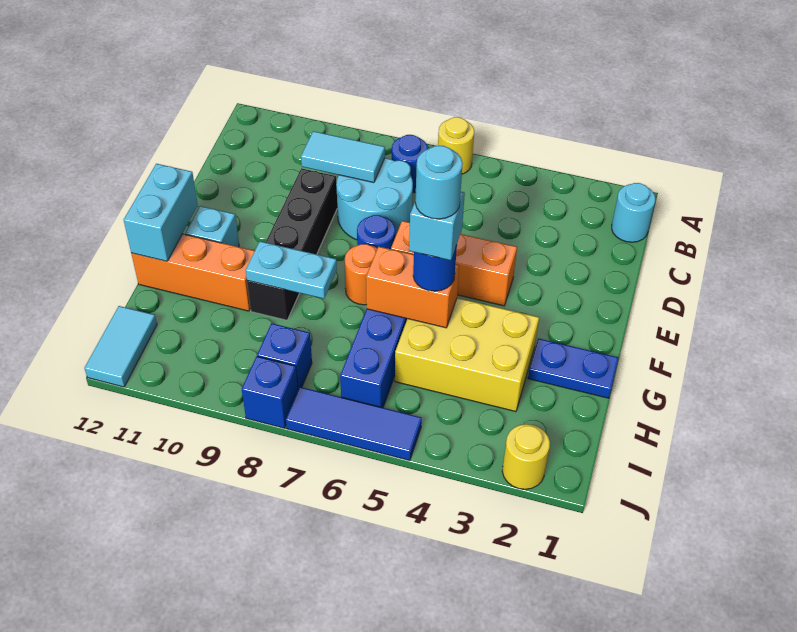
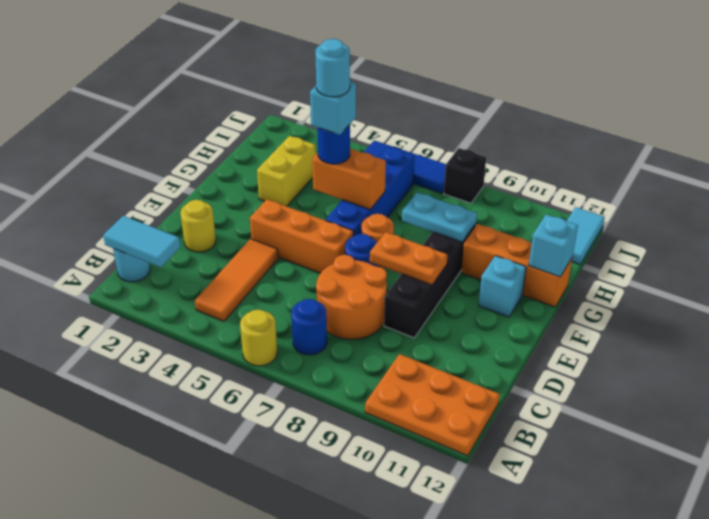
none -> orange plate A10:B12 level 1
none -> orange tile B4:D4 level 1
cyan round brick C7:D8 level 1 -> orange round brick C7:D8 level 1
cyan tile C8:C9 level 2 -> cyan tile B1:B2 level 2
none -> orange plate E8:E9 level 2
cyan brick F12:G12 level 2 -> cyan brick G12 level 2
blue plate G1:G2 level 1 -> none
yellow brick G3:H5 level 1 -> yellow brick G3:H3 level 1
blue brick I8 level 1 -> none
yellow round brick J2 level 1 -> yellow round brick D2 level 1
blue brick J8 level 1 -> black brick J8 level 1

